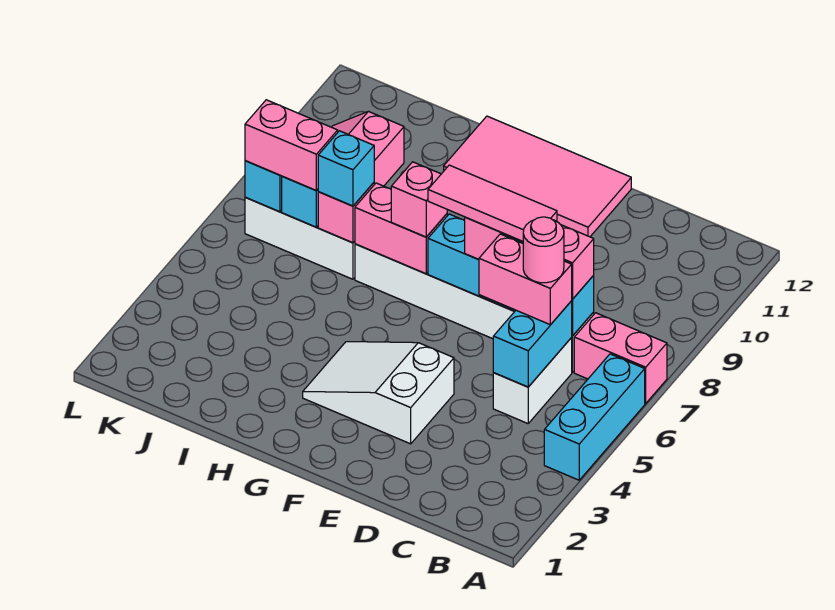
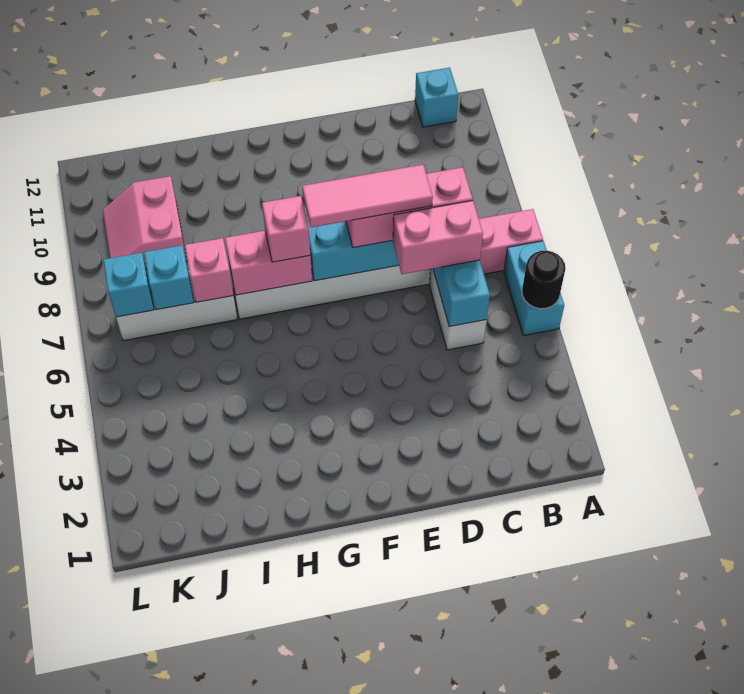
cyan brick A4:A6 level 1 -> cyan brick A5:A6 level 1
none -> black round brick A5 level 2
pink round brick C6 level 4 -> none
white slope E3:G4 level 1 top E -> none
pink tile E11:H12 level 1 -> none
cyan brick I7 level 3 -> cyan brick B12 level 1
pink brick J7:K7 level 3 -> none

